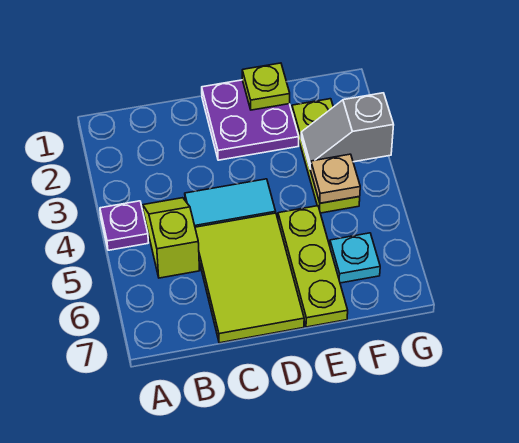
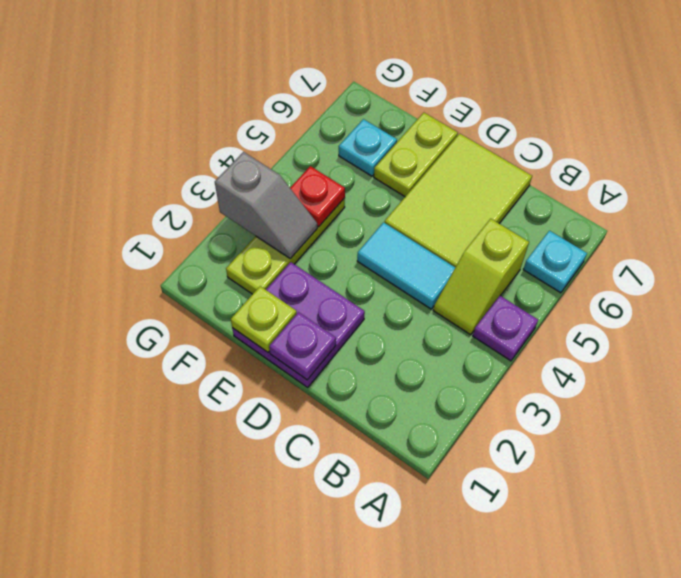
none -> cyan plate A6 level 1
none -> purple plate D1 level 2
lime plate E5:E7 level 1 -> lime plate E6:E7 level 1
tan plate F4 level 2 -> red plate F4 level 2

